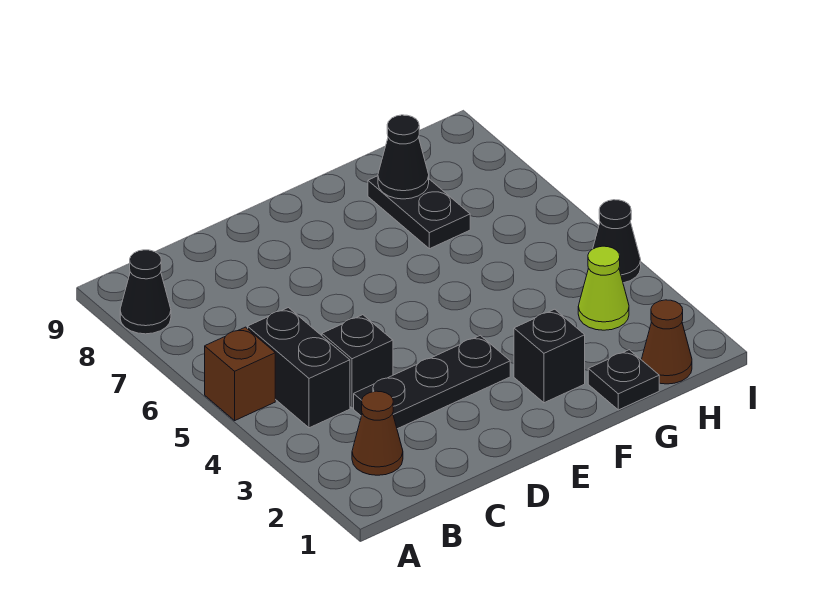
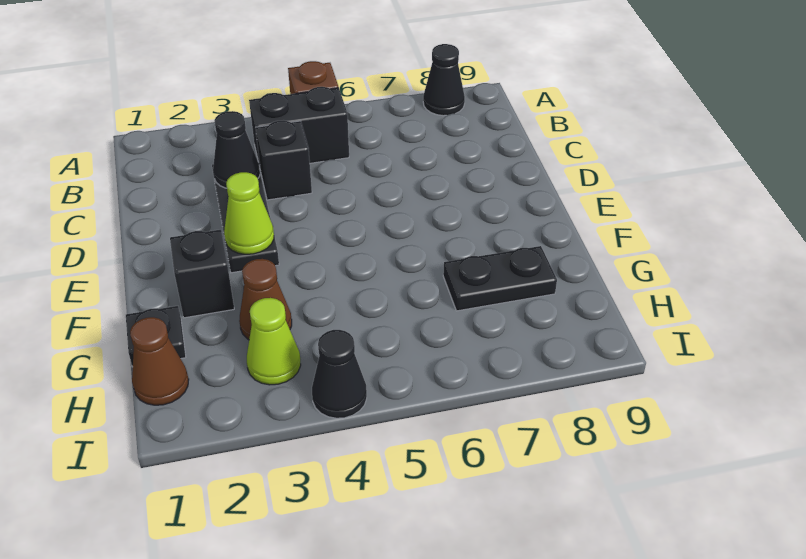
brown cone B2 level 1 -> brown cone G3 level 1
none -> lime cone E3 level 2
black cone G8 level 2 -> black cone C3 level 2

